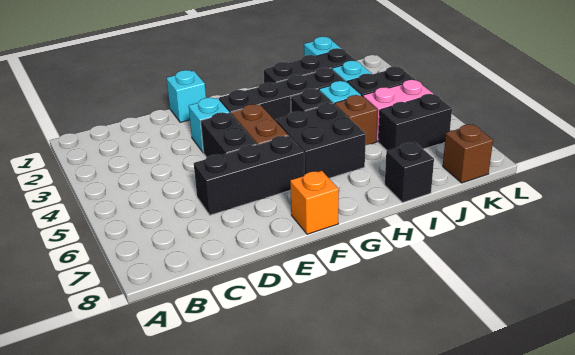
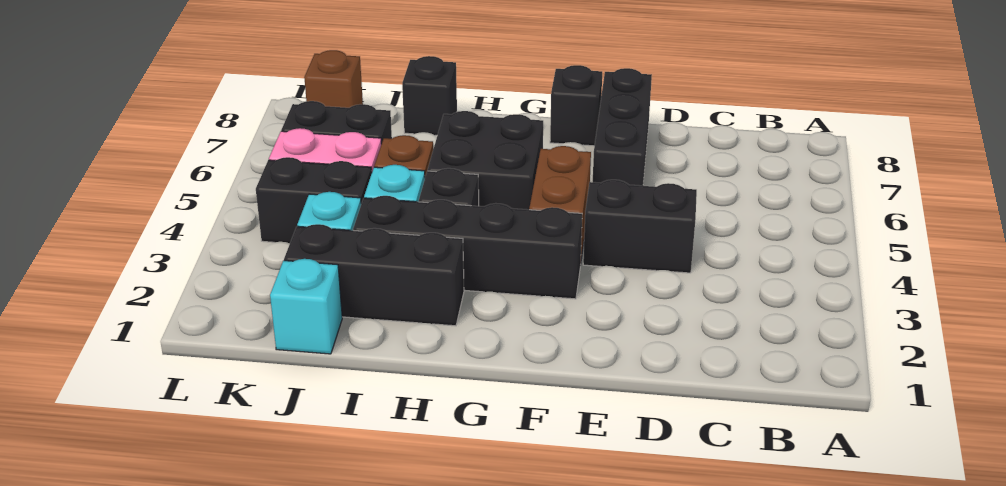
black brick D6:F6 level 1 -> black brick E6:E8 level 1
cyan brick E1 level 1 -> none
cyan brick E3 level 1 -> none
black brick E4:E5 level 1 -> black brick D4:E4 level 1
orange brick F8 level 1 -> black brick F8 level 1

